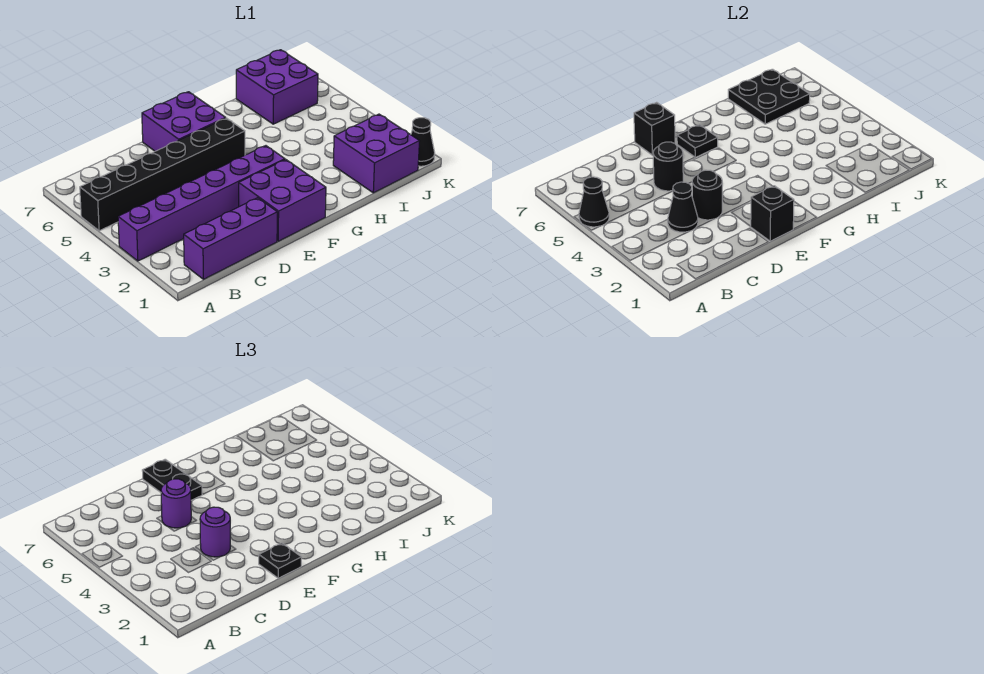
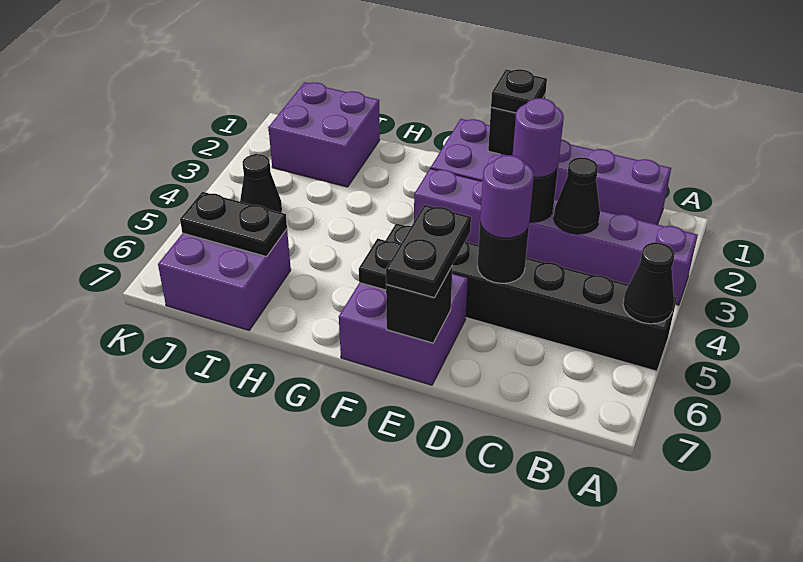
black plate I6:J7 level 2 -> black plate I6:J6 level 2
black cone K1 level 1 -> black cone J4 level 1

